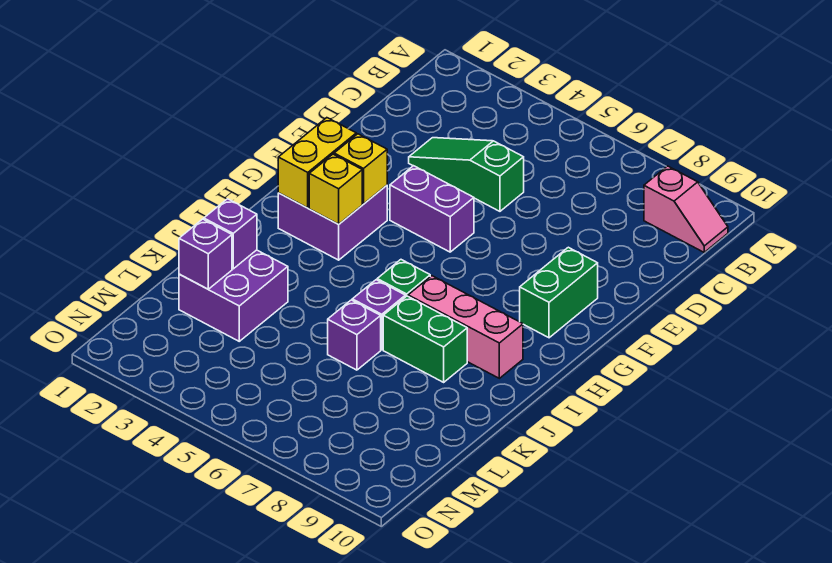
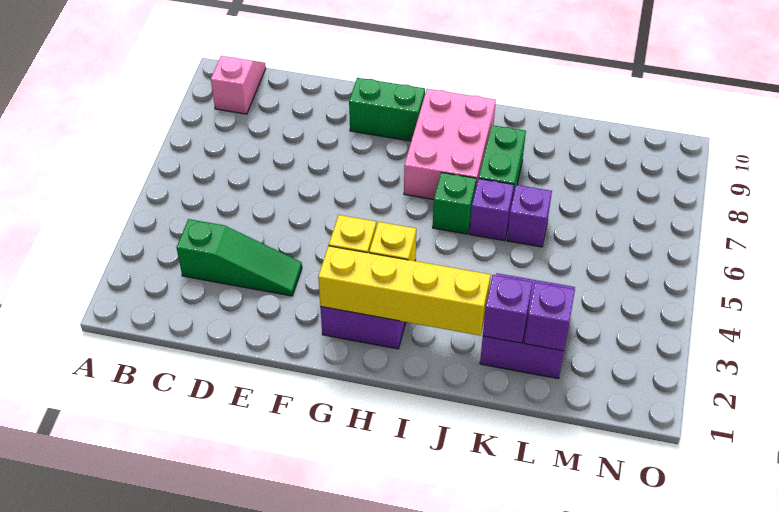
green slope D3:D5 level 1 top 5 -> green slope C3:E3 level 1 top C
purple brick F4:F5 level 1 -> none
yellow brick G2:H2 level 2 -> yellow brick G2:J2 level 2
pink brick I7:I9 level 1 -> pink brick H7:I9 level 1

